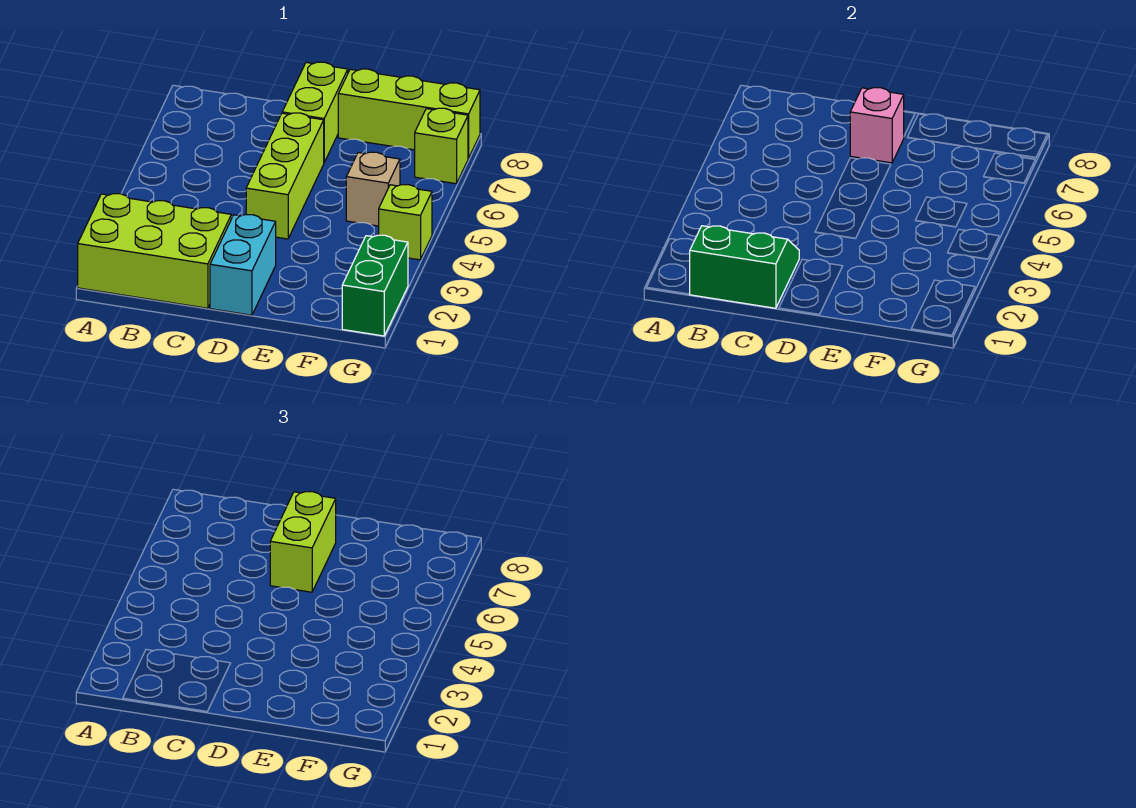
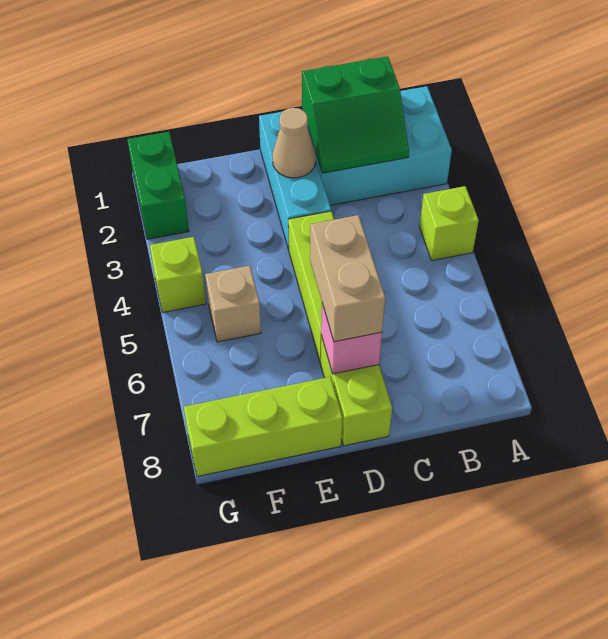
lime brick A1:C2 level 1 -> cyan brick A1:C2 level 1
cyan brick D1:D2 level 1 -> cyan brick D1:D3 level 1
none -> tan cone D2 level 2
lime brick D6:D7 level 3 -> tan brick D6:D7 level 3
lime brick G7 level 1 -> lime brick A4 level 1

